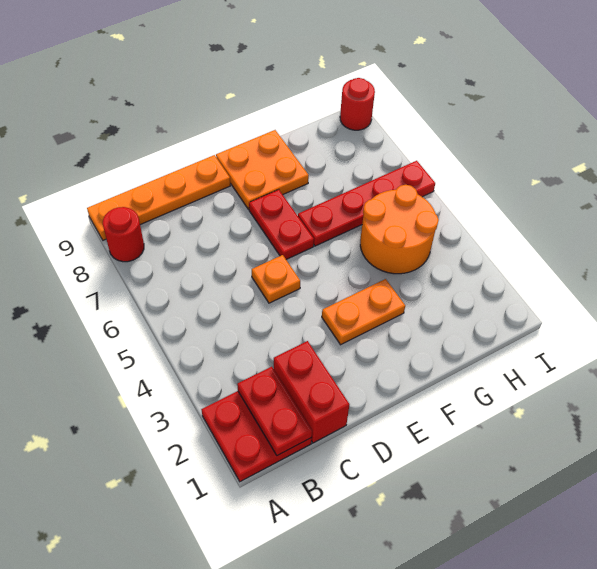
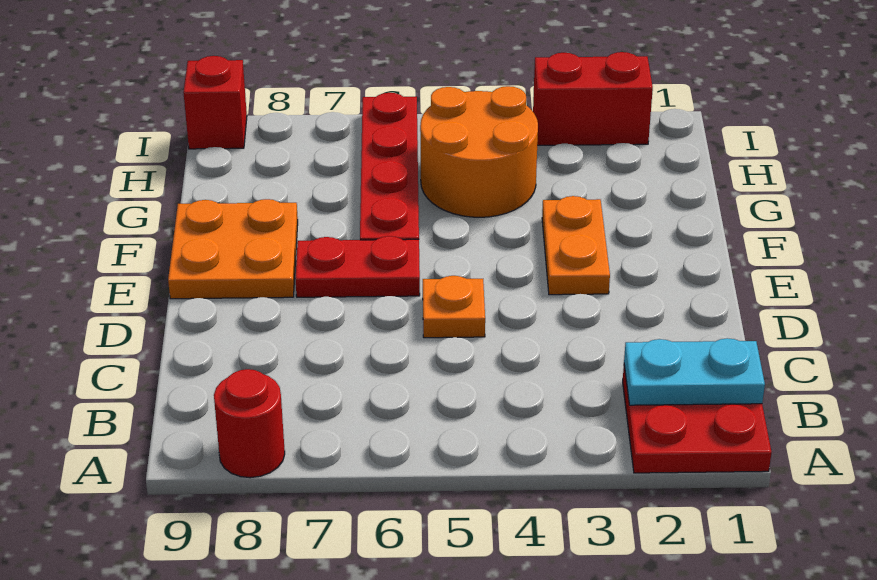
orange plate A9:D9 level 1 -> none
red plate B1:B2 level 2 -> cyan plate B1:B2 level 2
red brick C1:C2 level 1 -> red brick I2:I3 level 1
red round brick I9 level 1 -> red brick I9 level 1

